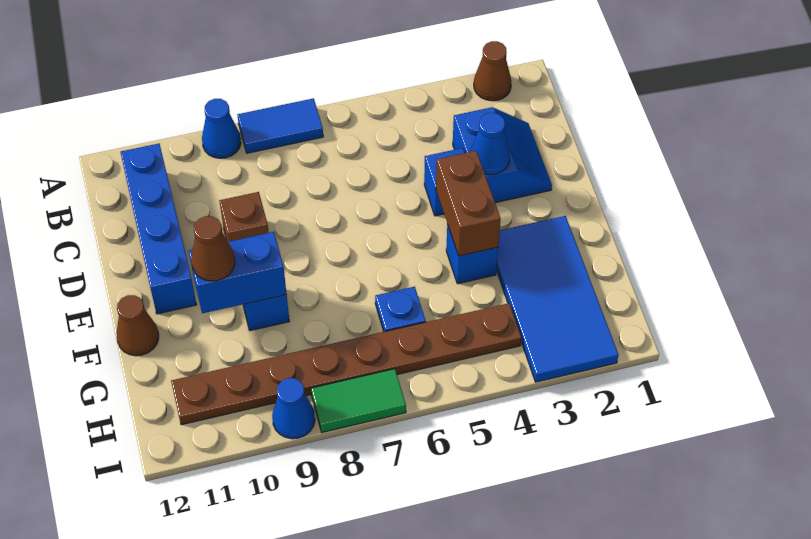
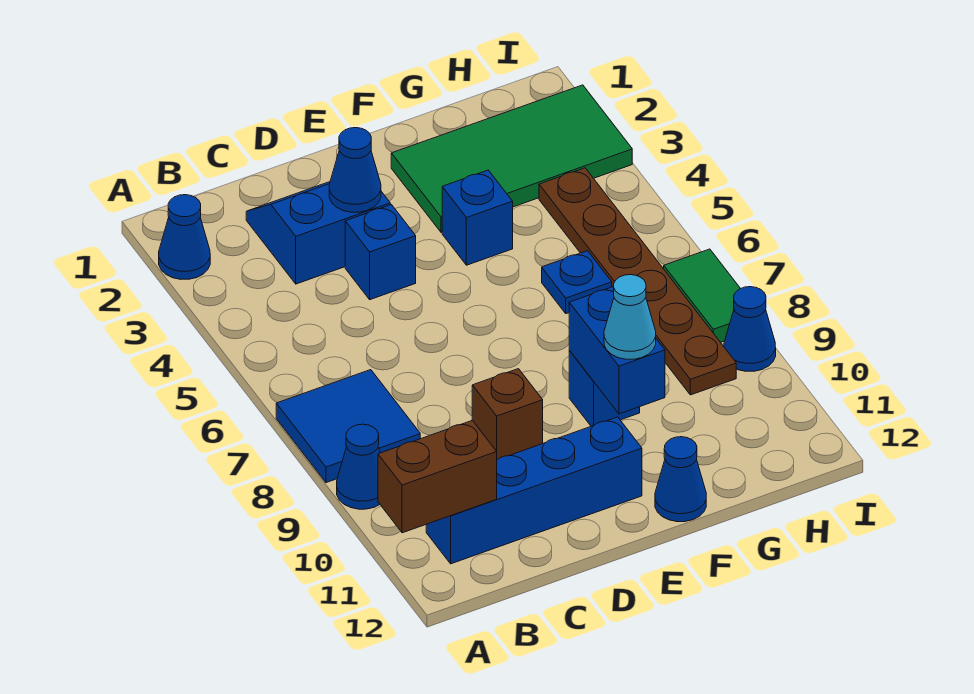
brown cone A2 level 1 -> blue cone A2 level 1
blue tile A7:A8 level 1 -> blue tile A7:B8 level 1
brown brick E4:F4 level 2 -> brown brick A11:B11 level 2
blue tile F2:I3 level 1 -> green tile F2:I3 level 1
brown cone F10 level 3 -> cyan cone F10 level 3
brown cone F12 level 1 -> blue cone F12 level 1
brown plate H4:H11 level 1 -> brown plate H4:H9 level 1

